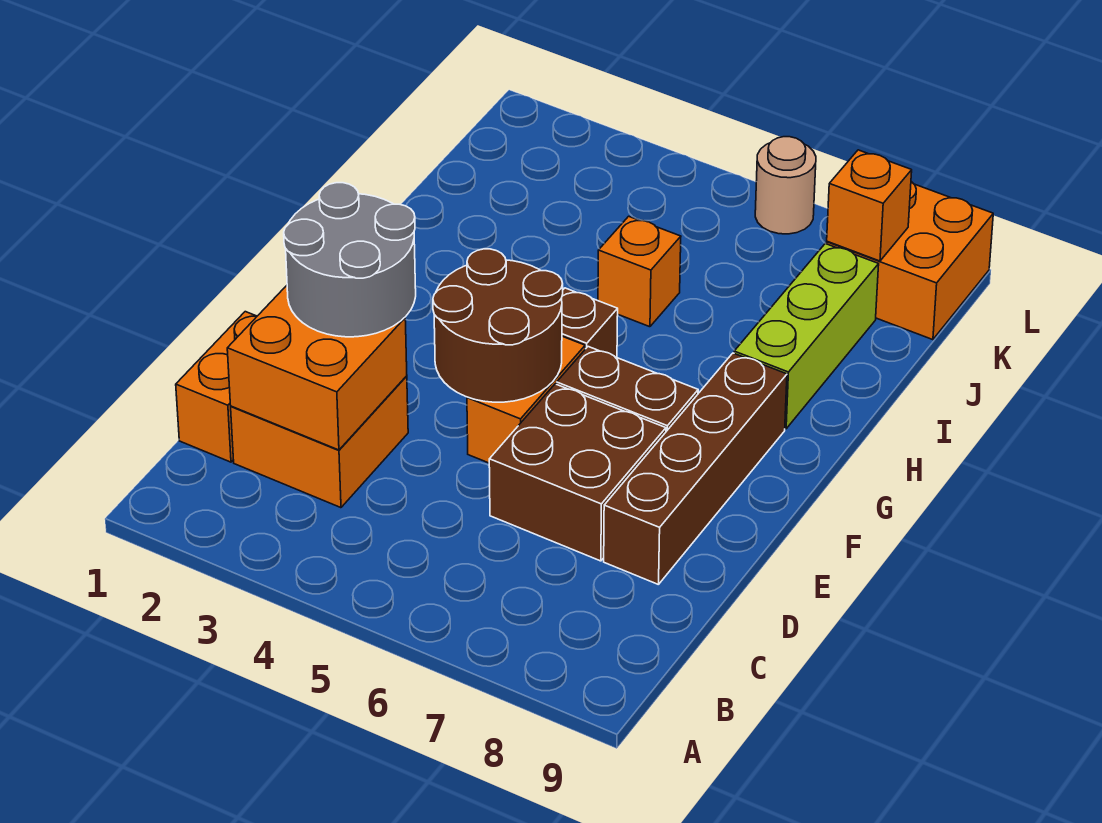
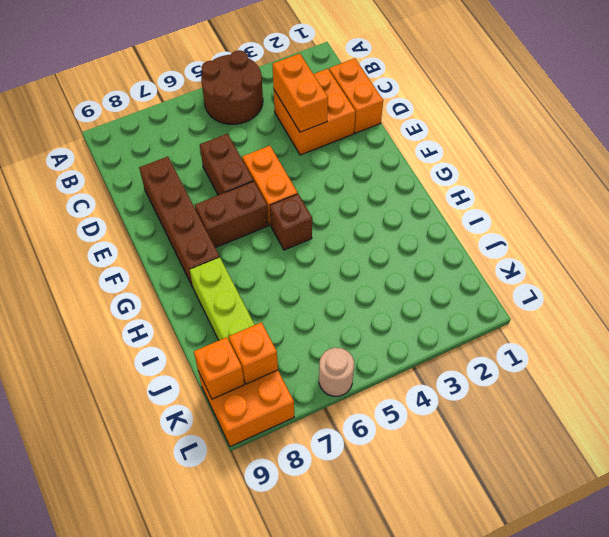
orange brick C2:D3 level 2 -> orange brick C3:D3 level 2
grey round brick D2:E3 level 3 -> none
brown brick D6:E7 level 1 -> brown brick D6:E6 level 1
brown round brick E4:F5 level 2 -> brown round brick A4:B5 level 1
orange brick I5 level 1 -> orange brick K9 level 2

